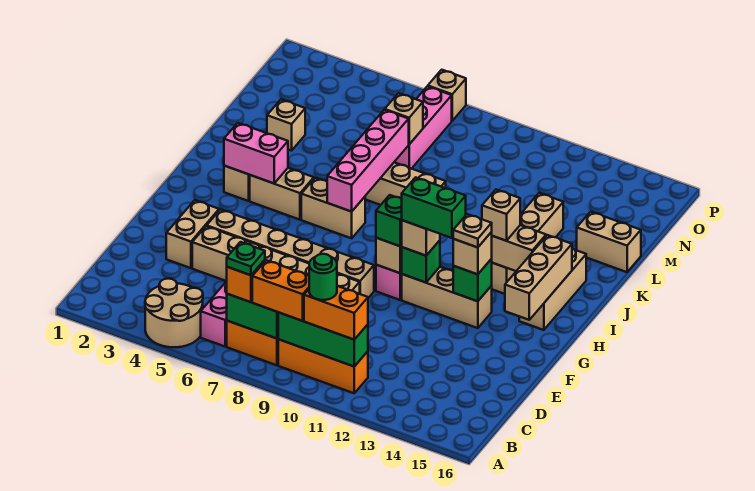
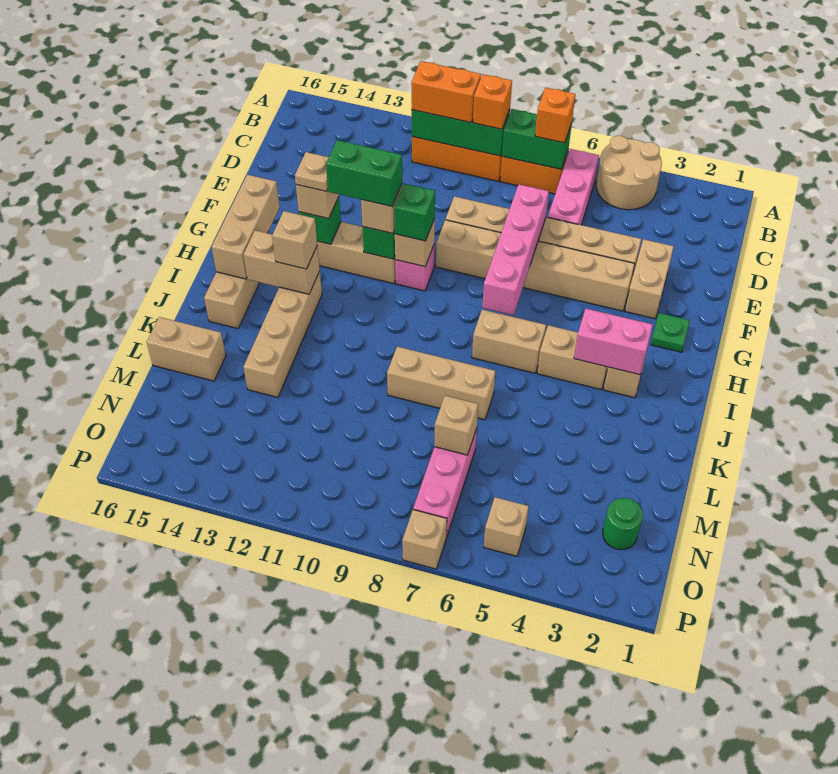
green plate B7 level 4 -> green plate G2 level 1
orange brick B8:B9 level 3 -> orange brick B9 level 3
green round brick B10 level 4 -> green round brick N2 level 1
pink brick I7:L7 level 2 -> pink brick E7:H7 level 2
tan brick L3 level 1 -> tan brick O5 level 1

